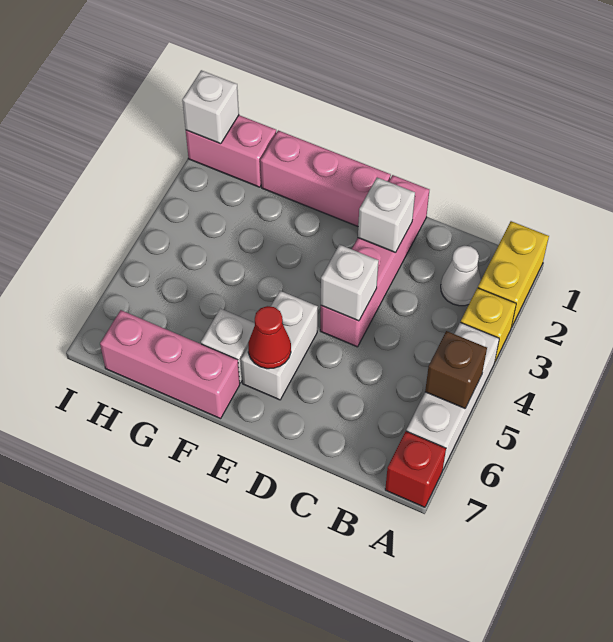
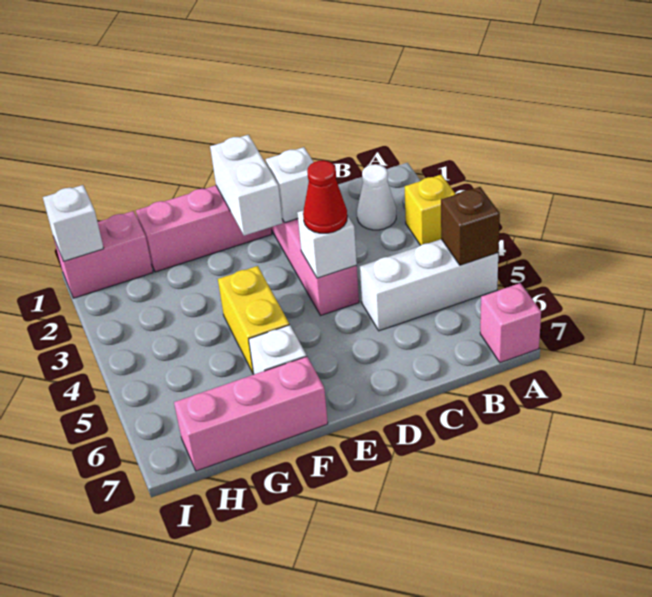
yellow brick A1:A2 level 1 -> yellow brick F4:F5 level 1
white brick A4:A6 level 1 -> white brick A5:C5 level 1
red brick A7 level 1 -> pink brick A7 level 1
white brick E5:E6 level 1 -> white brick E1:E2 level 2
red cone E6 level 2 -> red cone D4 level 3

